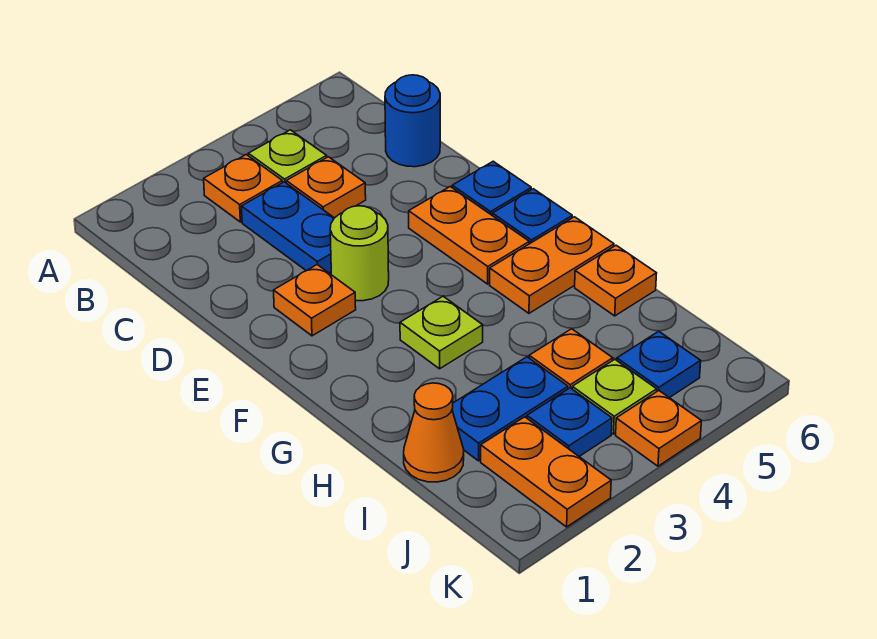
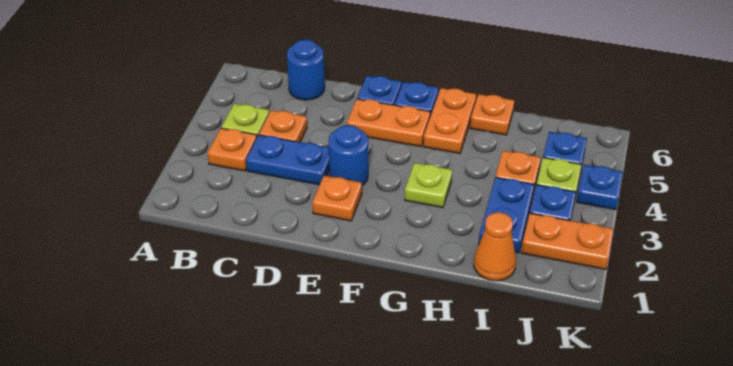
lime round brick E3 level 1 -> blue round brick E3 level 1
orange plate K4 level 1 -> blue plate K4 level 1

